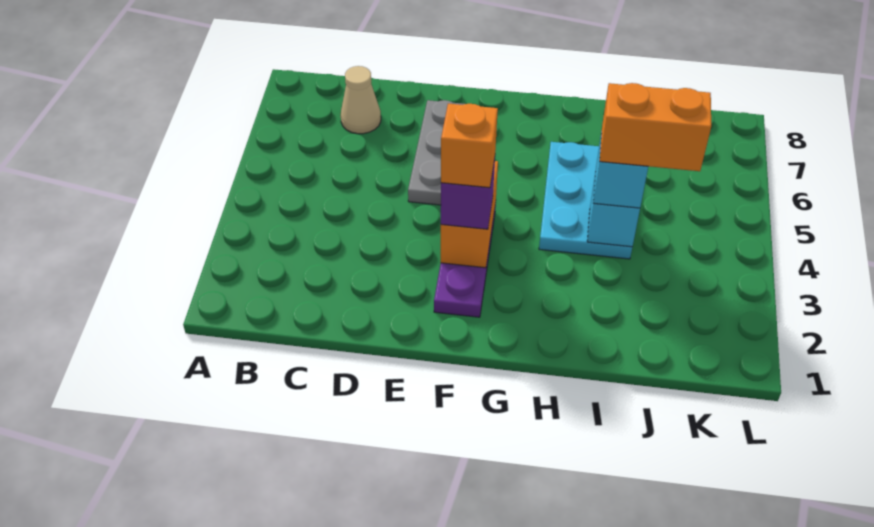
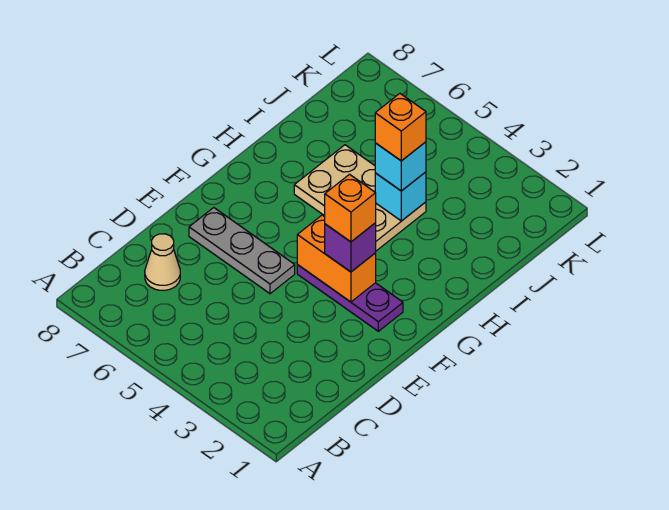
cyan plate H4:I6 level 1 -> tan plate H4:I6 level 1
orange brick I4:J4 level 4 -> orange brick I4 level 4

